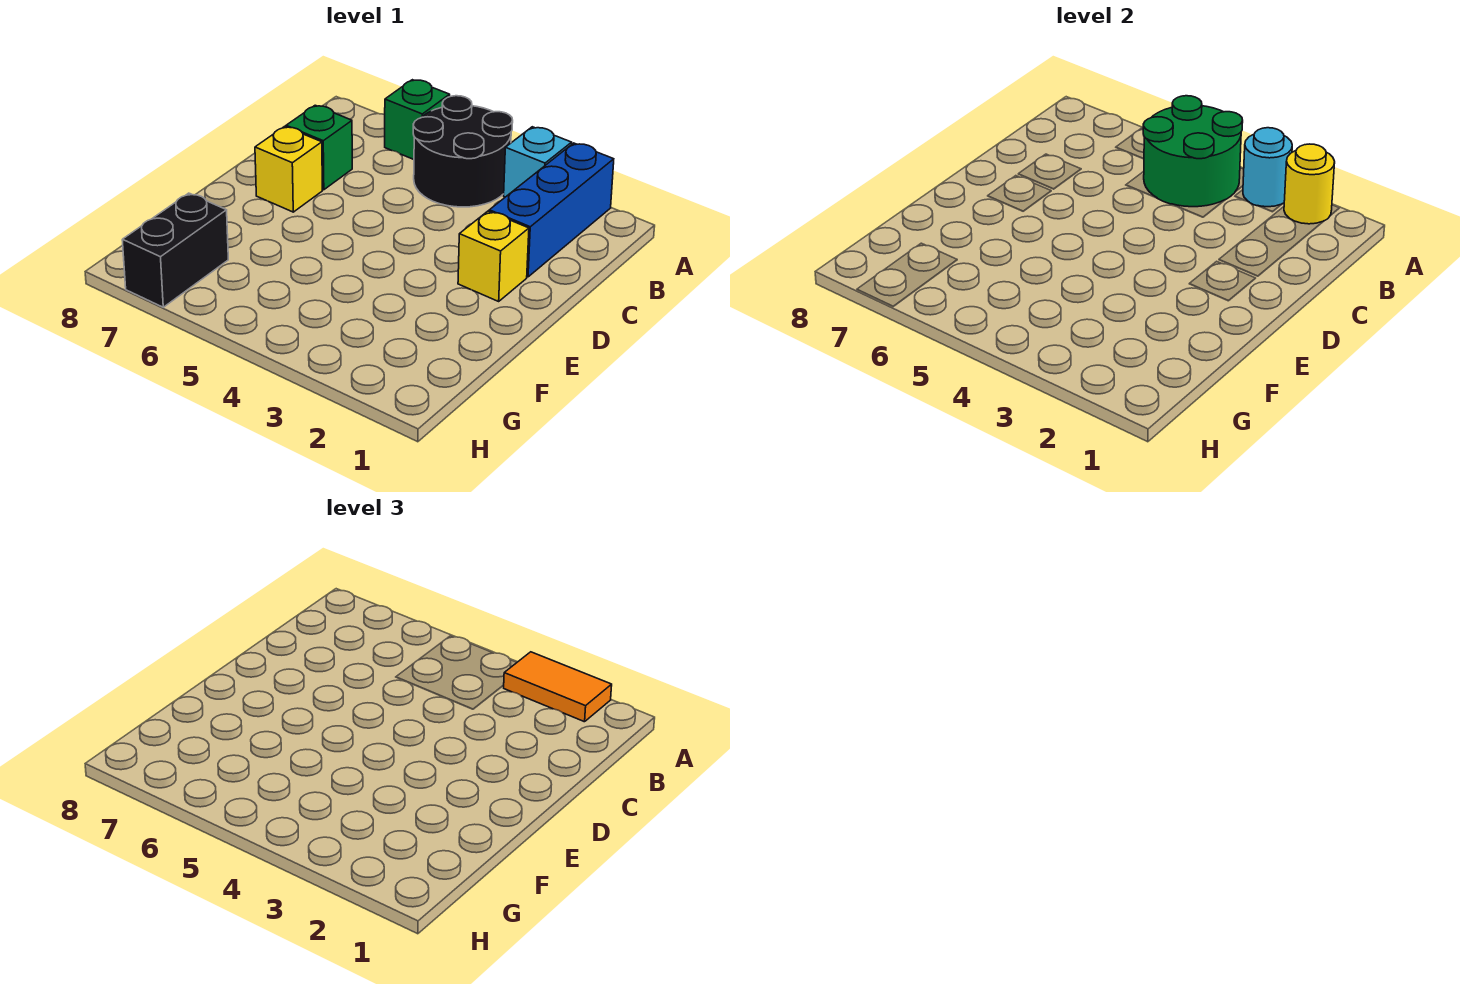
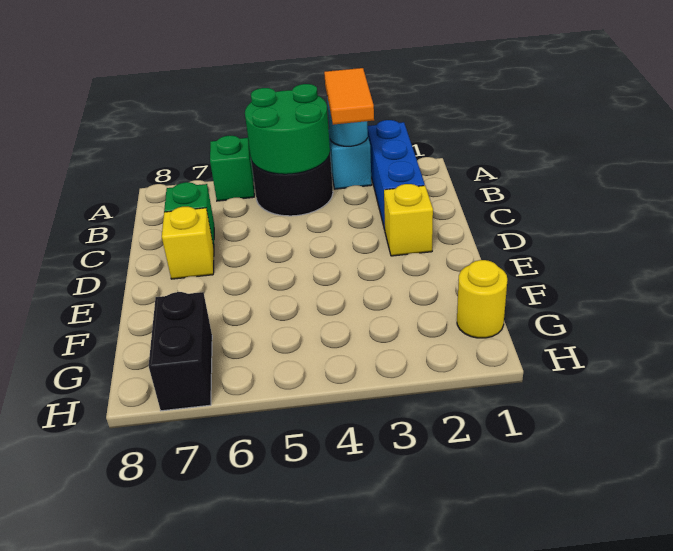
yellow round brick A2 level 2 -> yellow round brick G1 level 1
orange tile A2:A3 level 3 -> orange tile A3:B3 level 3

